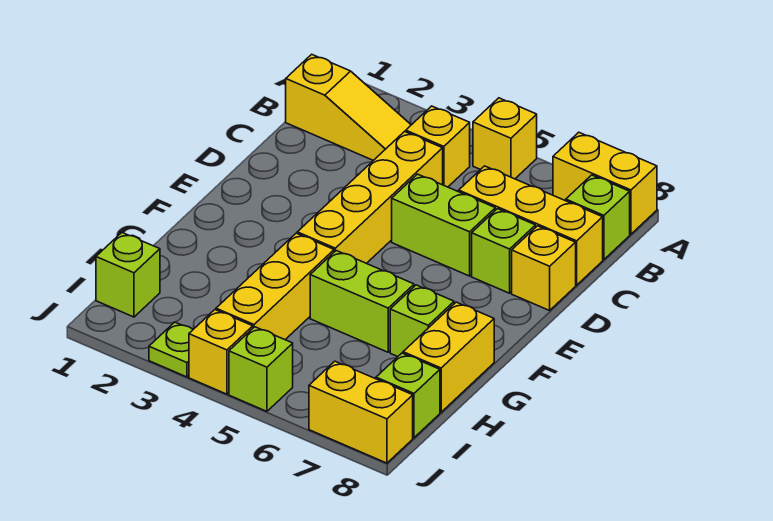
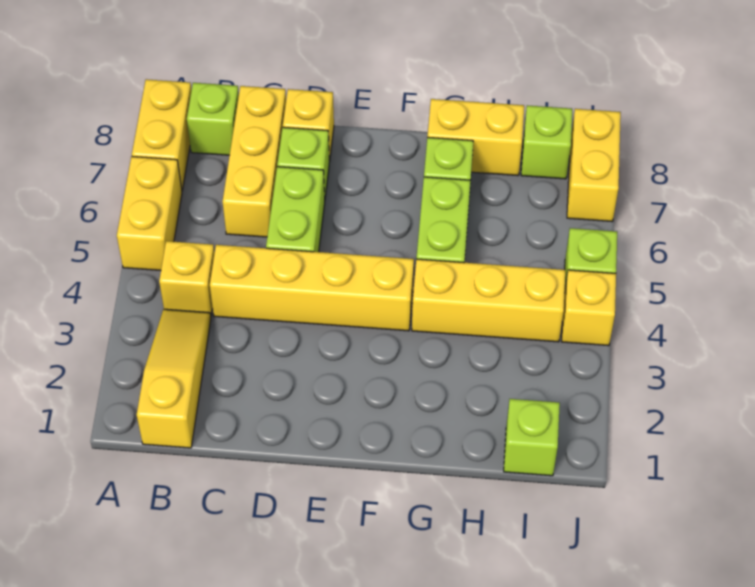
yellow brick A5 level 1 -> yellow brick A5:A6 level 1
lime plate J3 level 1 -> none

